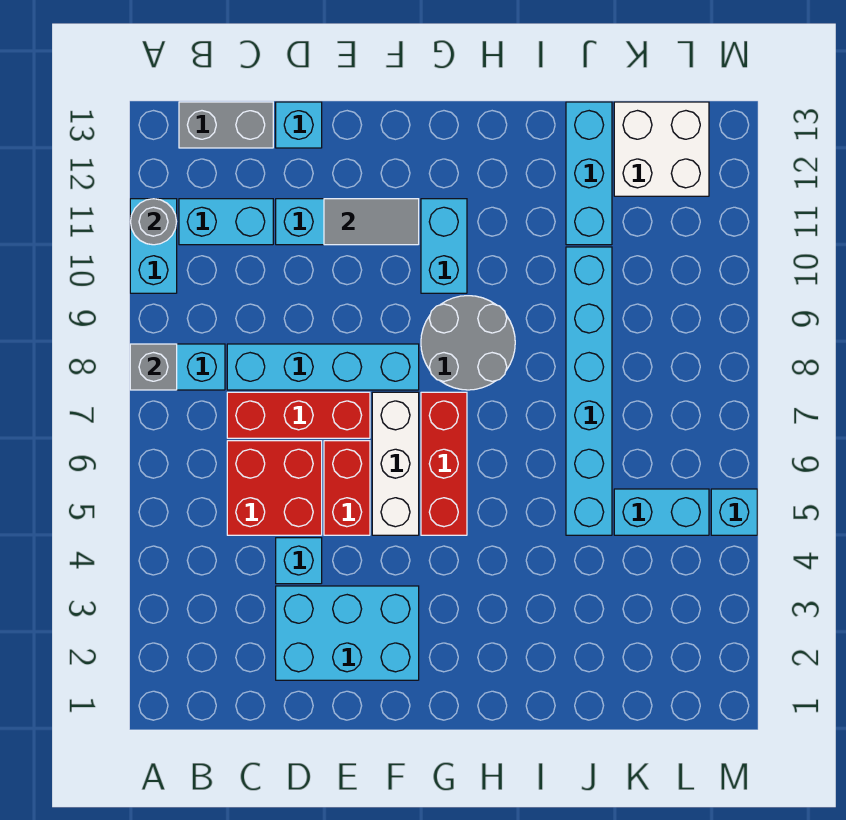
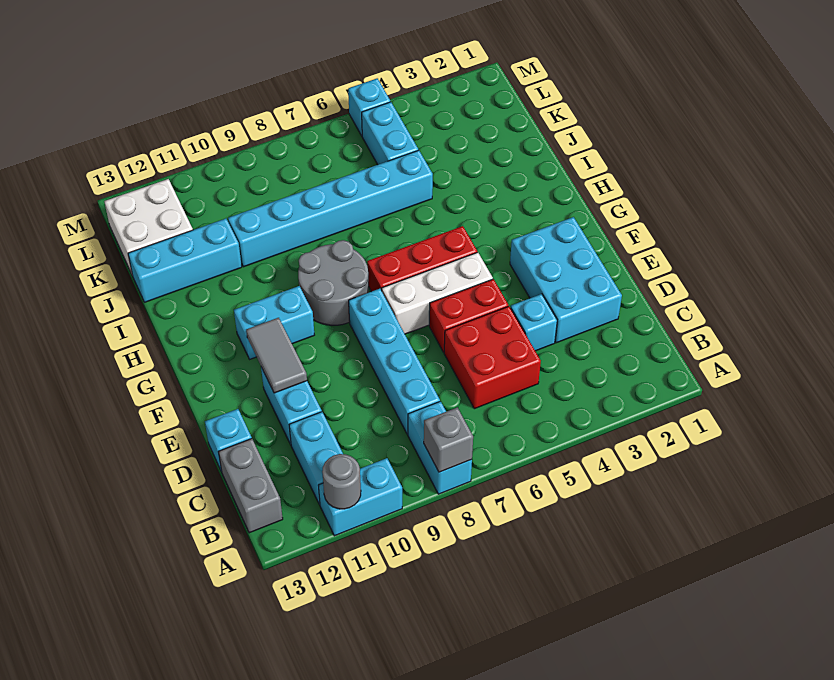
red brick C7:E7 level 1 -> none

